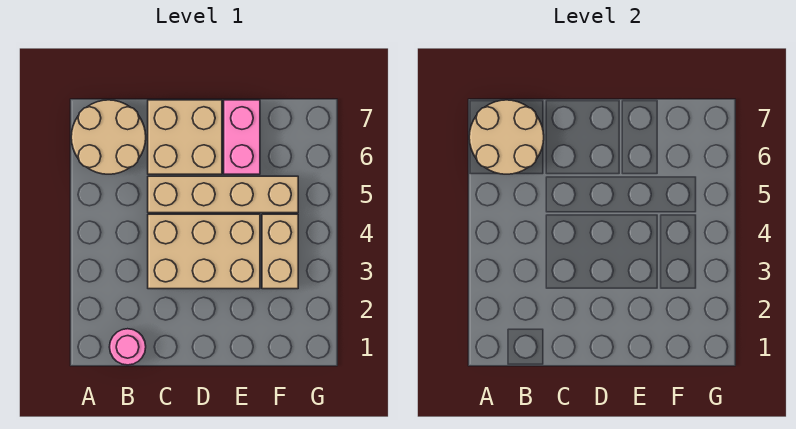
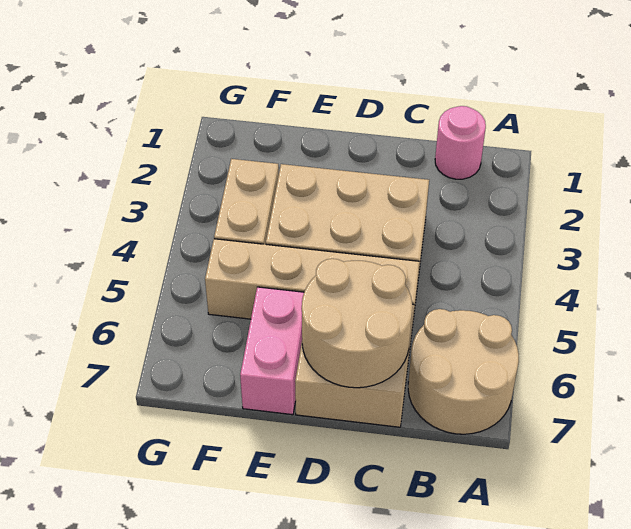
tan round brick A6:B7 level 2 -> tan round brick C6:D7 level 2

